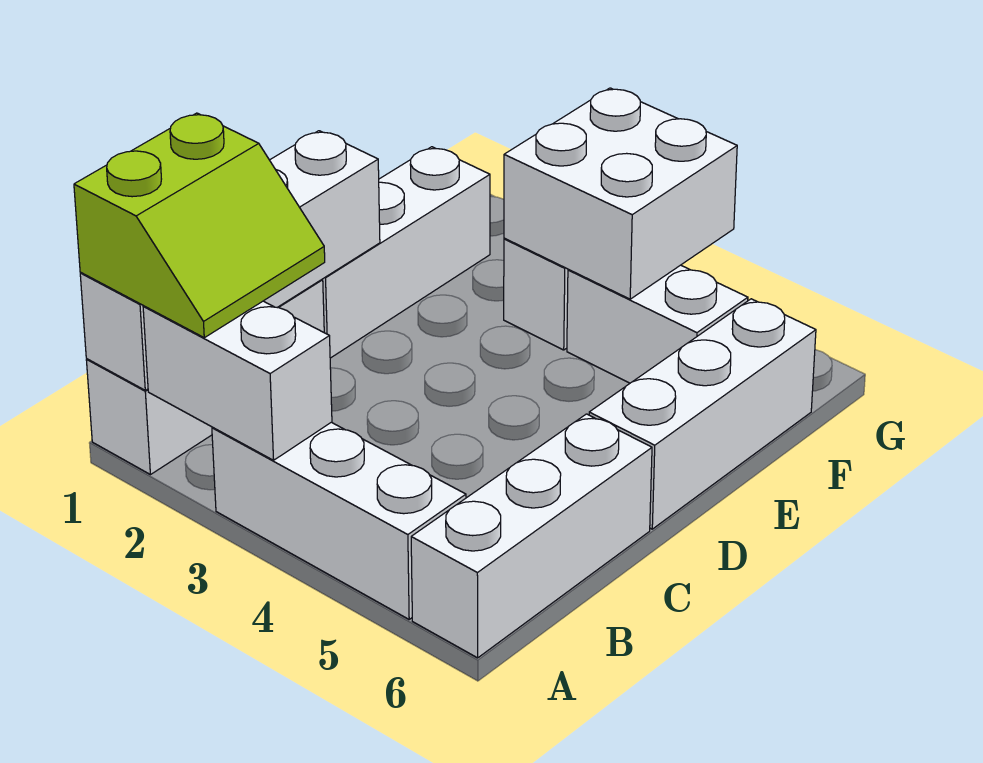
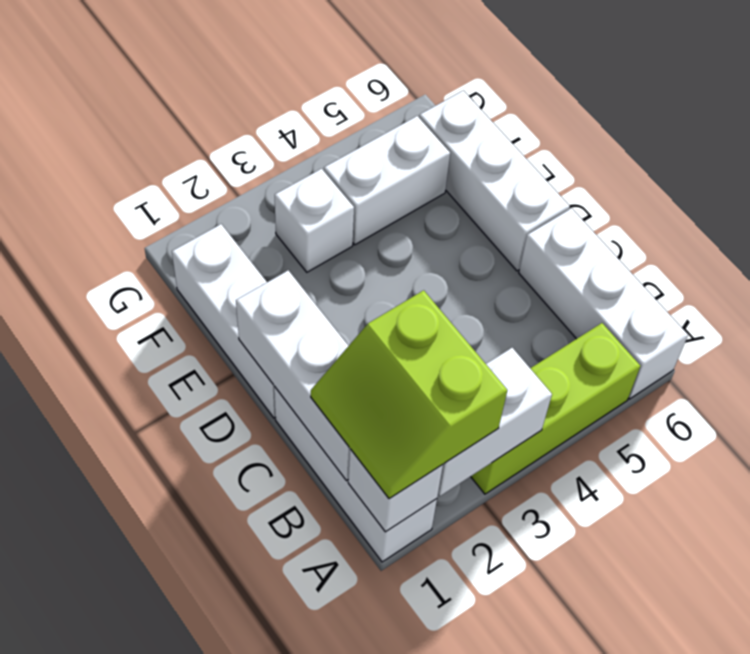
lime slope A1:B2 level 3 top 1 -> lime slope A1:B2 level 3 top 2
white brick A3:A5 level 1 -> lime brick A3:A5 level 1
white brick F3:G4 level 2 -> none

